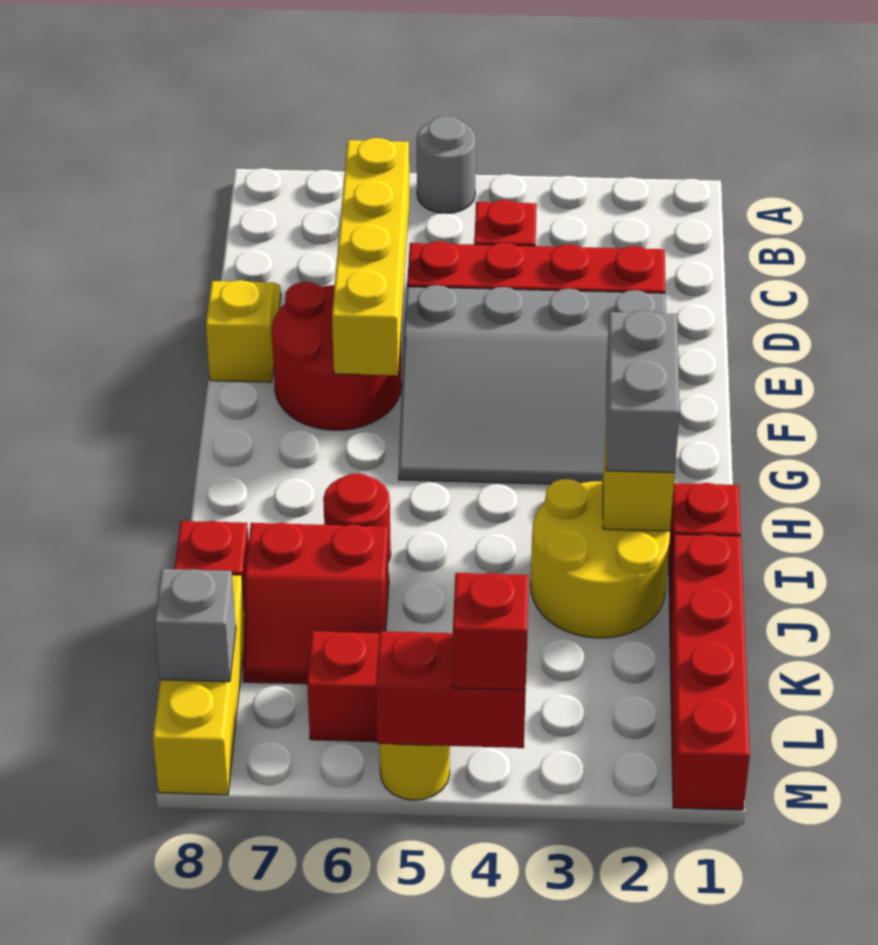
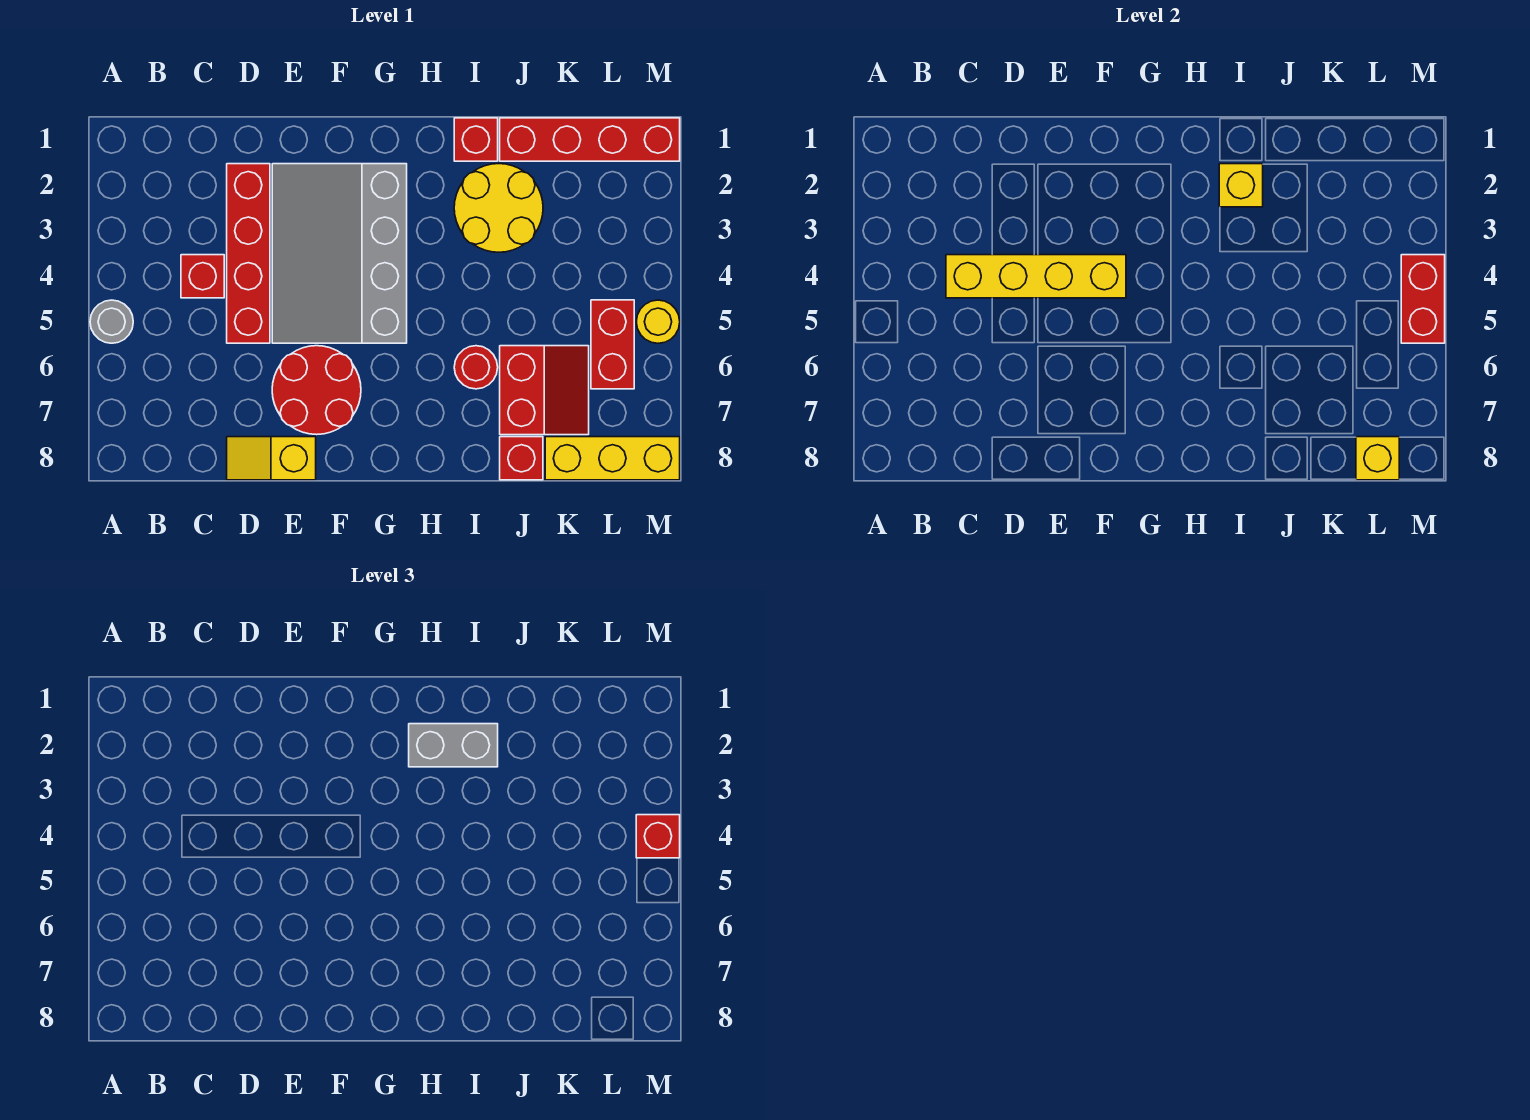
yellow brick C6:F6 level 2 -> yellow brick C4:F4 level 2
grey slope E2:G5 level 1 top E -> grey slope E2:G5 level 1 top G
grey brick L8 level 2 -> yellow brick L8 level 2

